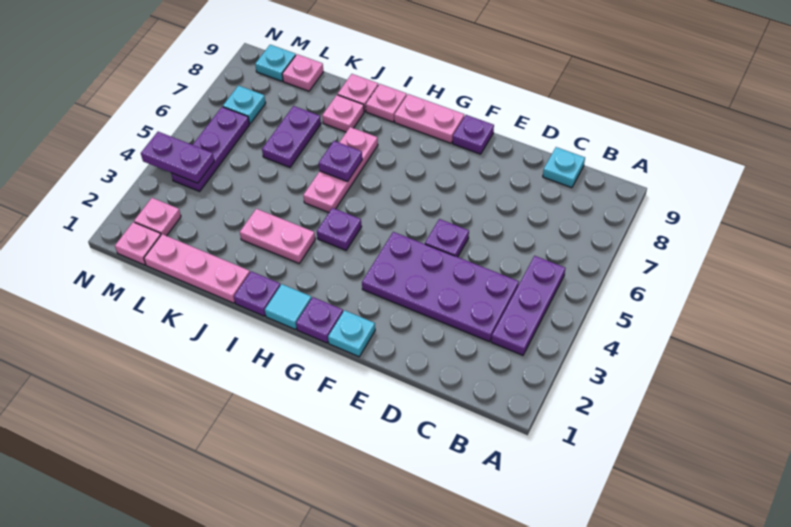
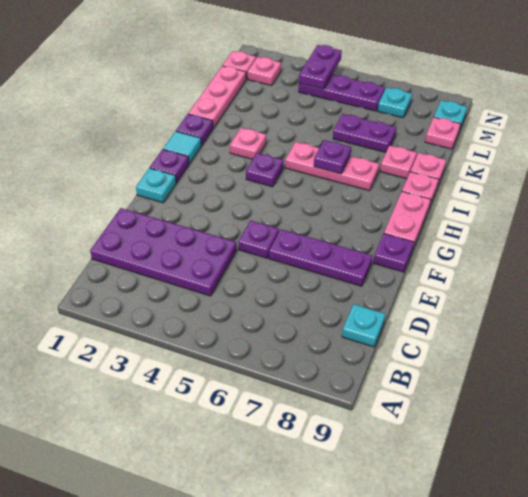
purple plate B3:B5 level 1 -> purple plate E6:E8 level 1
purple plate C3:F4 level 1 -> purple plate C1:D4 level 1
pink plate I3:J3 level 1 -> pink plate I3 level 1

